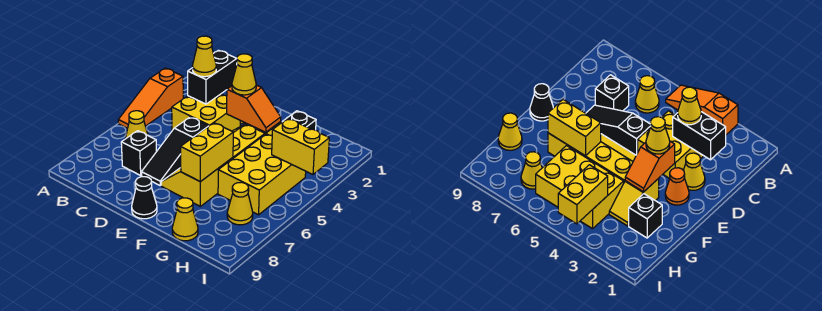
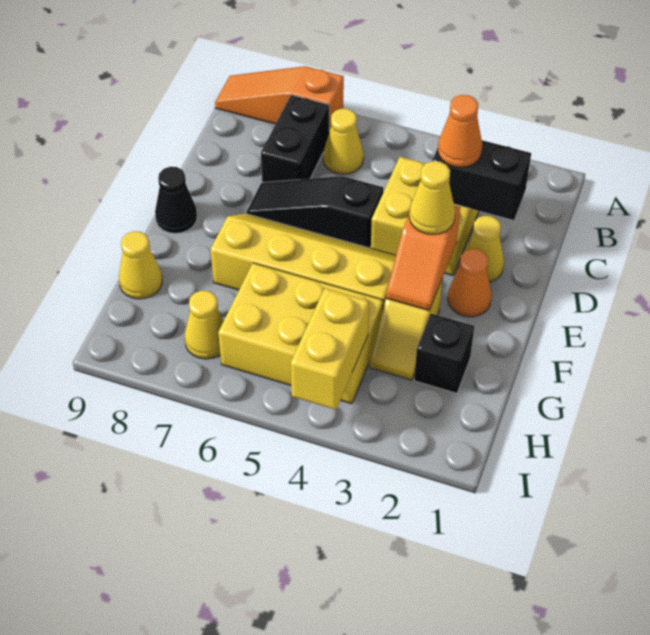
orange slope A3:A5 level 1 top 3 -> orange slope A7:A9 level 1 top 7
yellow cone C3 level 3 -> orange cone C3 level 3
black brick C7 level 1 -> black brick B7:C7 level 1
yellow brick F6:F7 level 2 -> none

